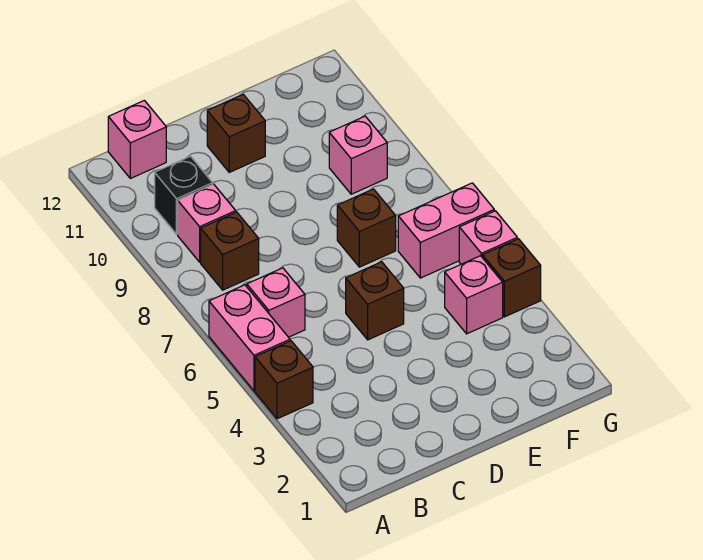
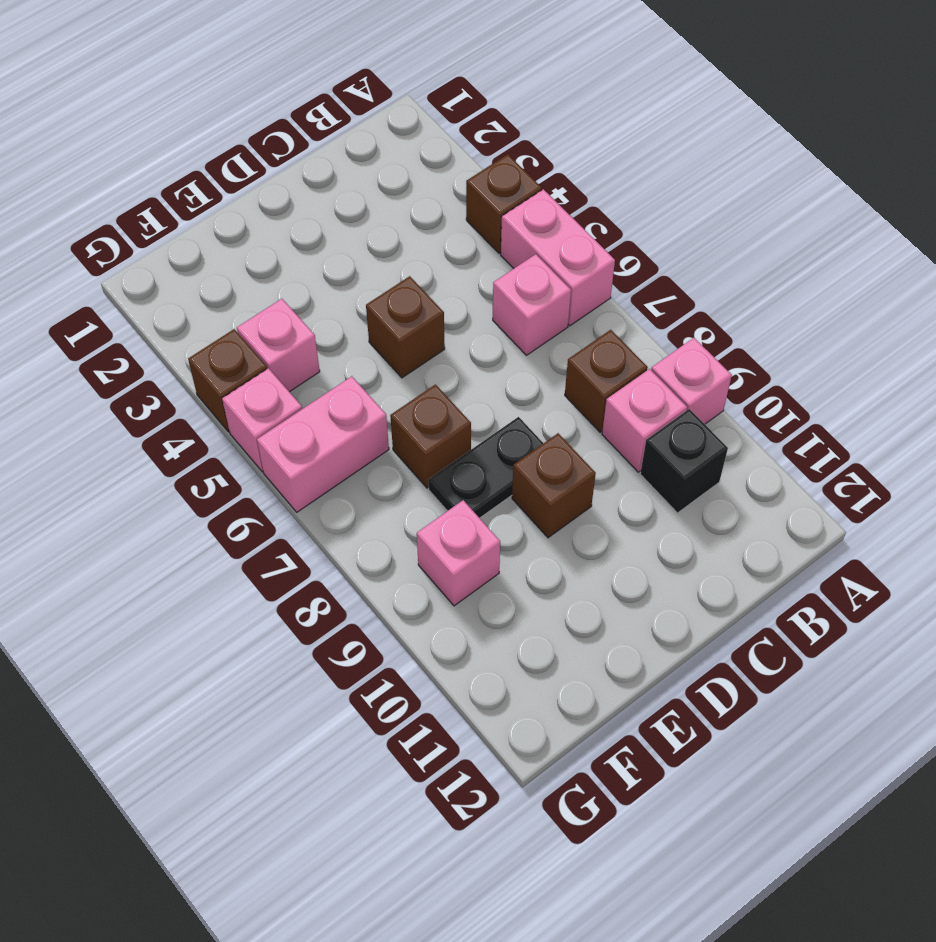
pink brick B12 level 1 -> pink brick A9 level 1
none -> black plate D8:E8 level 1
brown brick D11 level 1 -> brown brick D9 level 1

